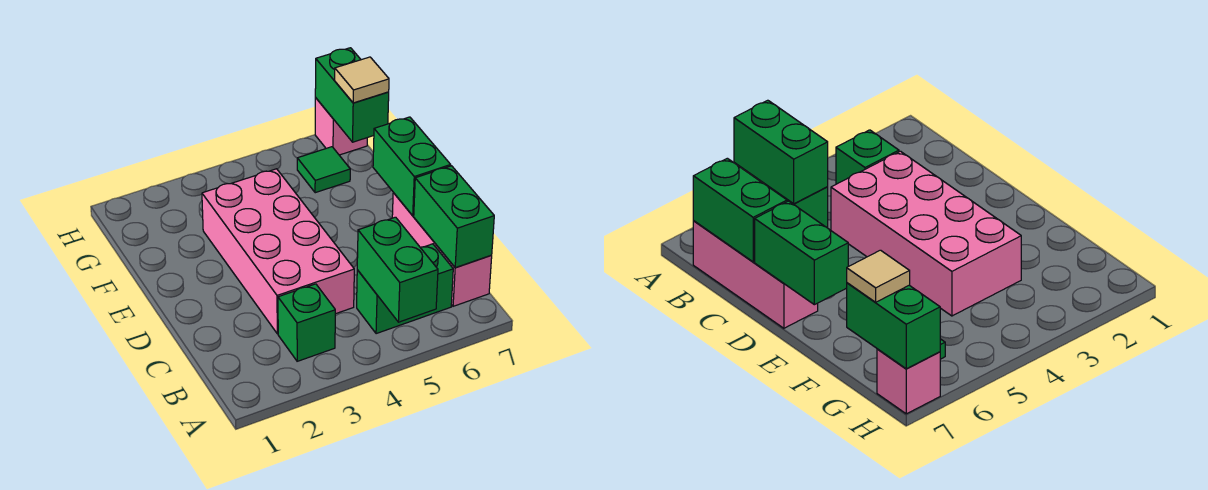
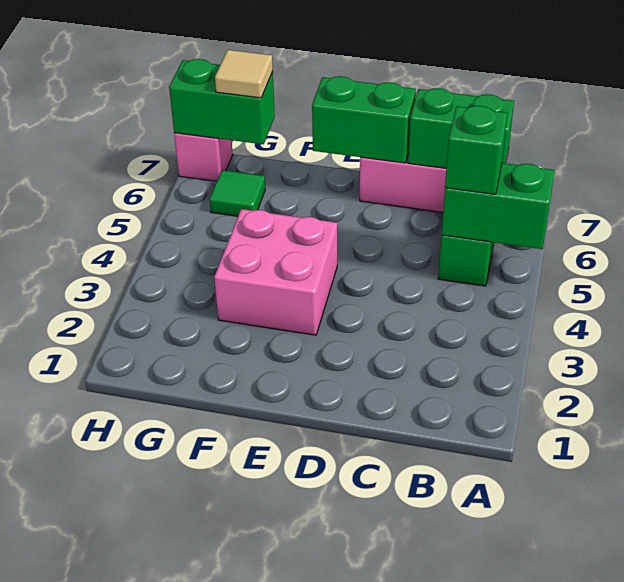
green brick B3 level 1 -> green brick B5 level 3
pink brick C3:F4 level 1 -> pink brick E3:F4 level 1

